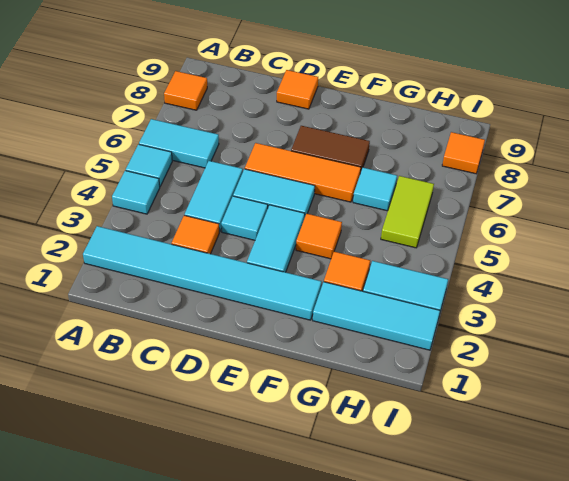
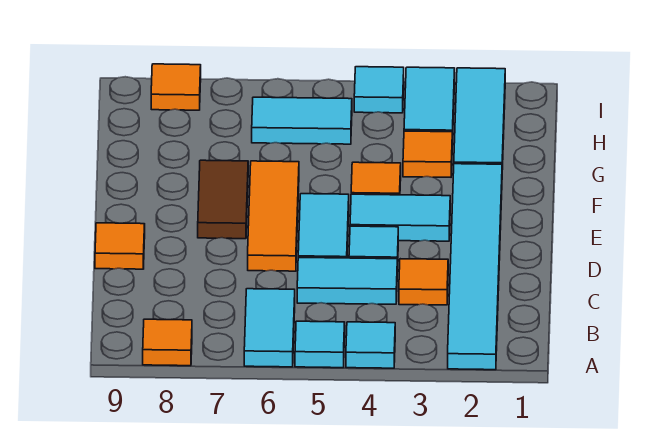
cyan tile G6 level 1 -> cyan tile I4 level 1
lime tile H5:H6 level 1 -> cyan tile H5:H6 level 1

